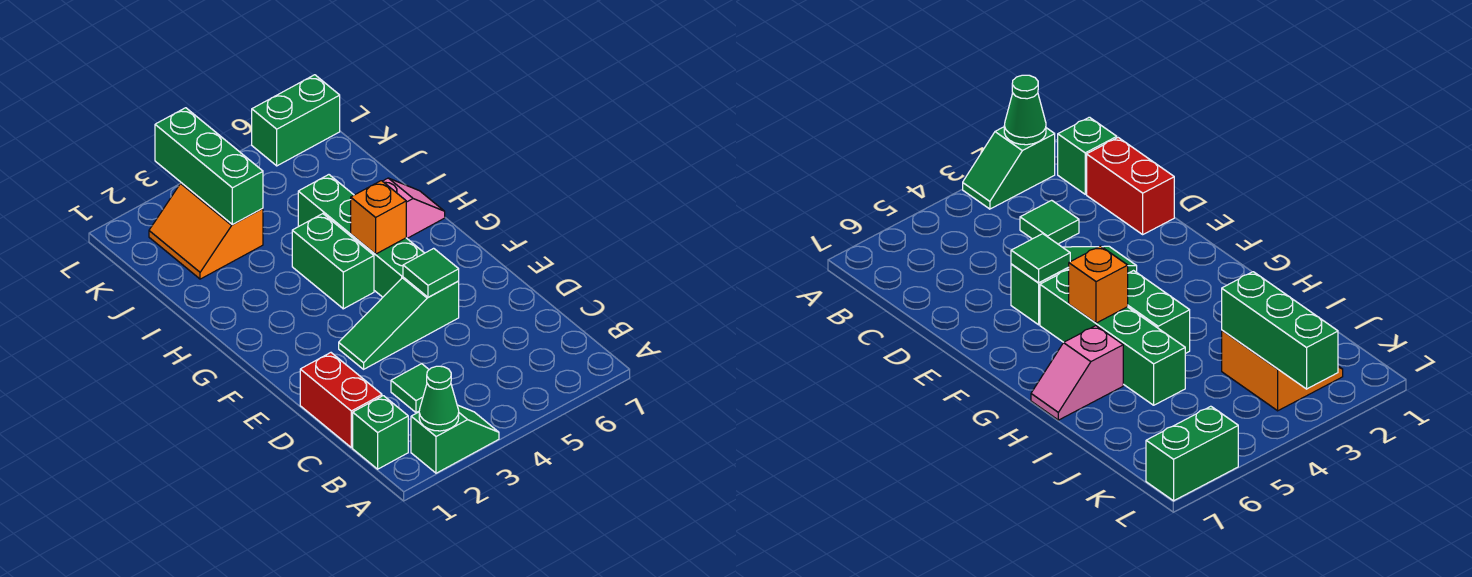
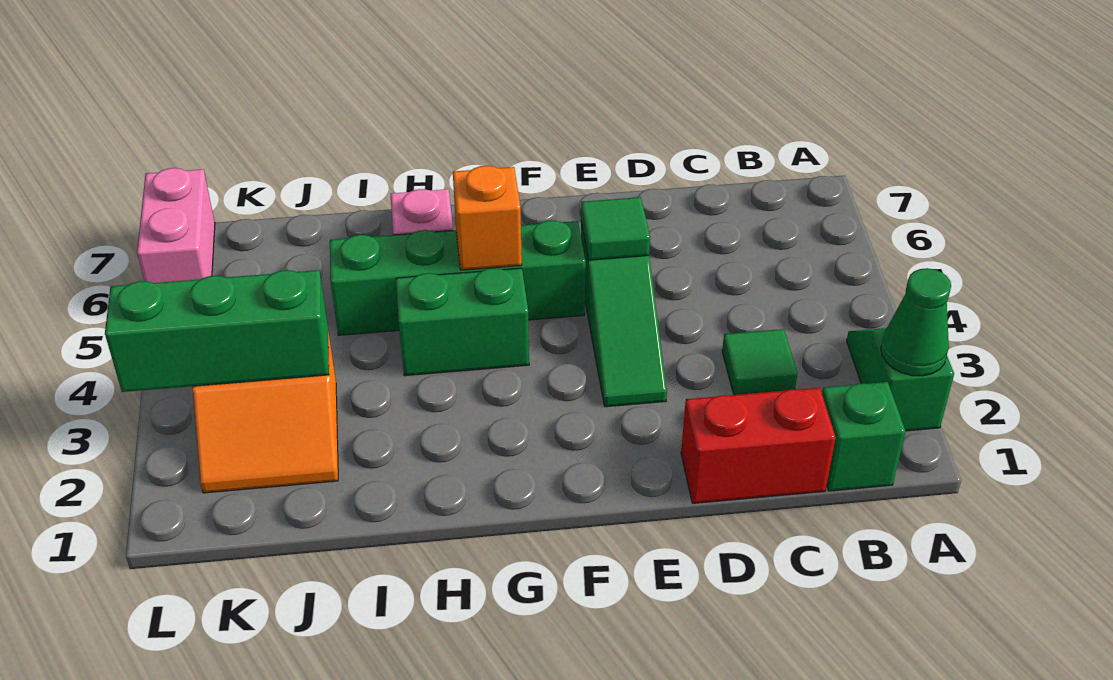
green brick L6:L7 level 1 -> pink brick L6:L7 level 1

